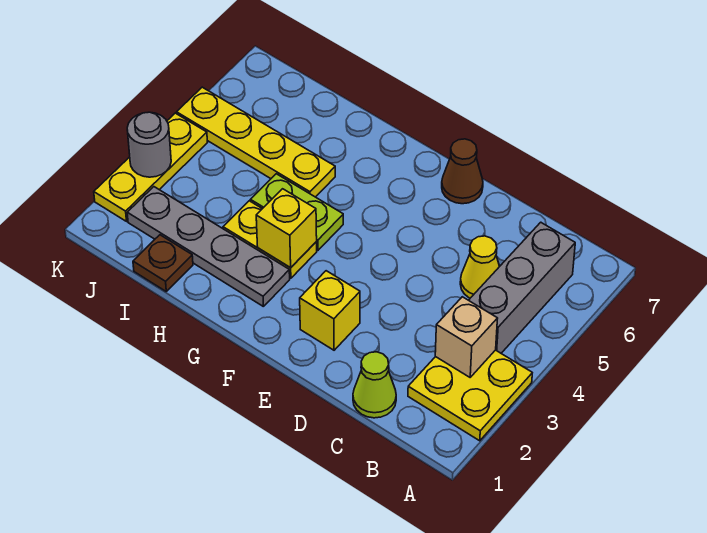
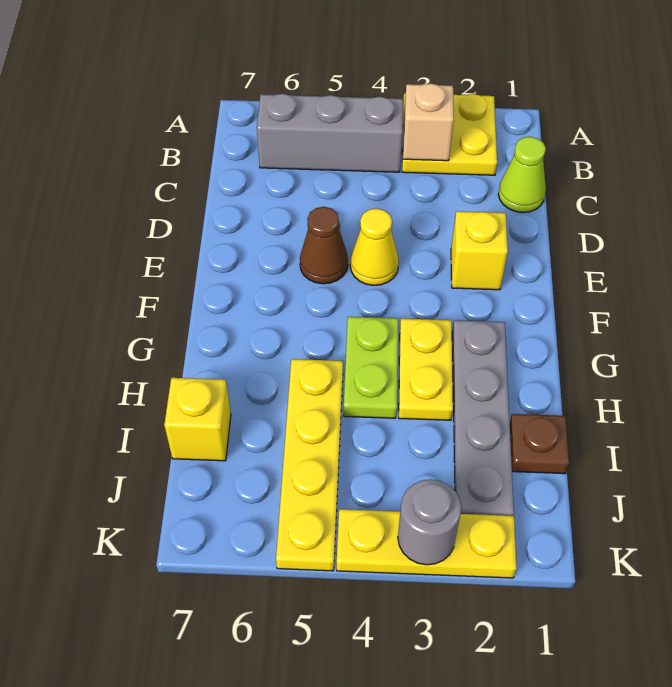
yellow cone C5 level 1 -> yellow cone E4 level 1
brown cone E7 level 1 -> brown cone E5 level 1
yellow brick G3 level 2 -> yellow brick I7 level 1

